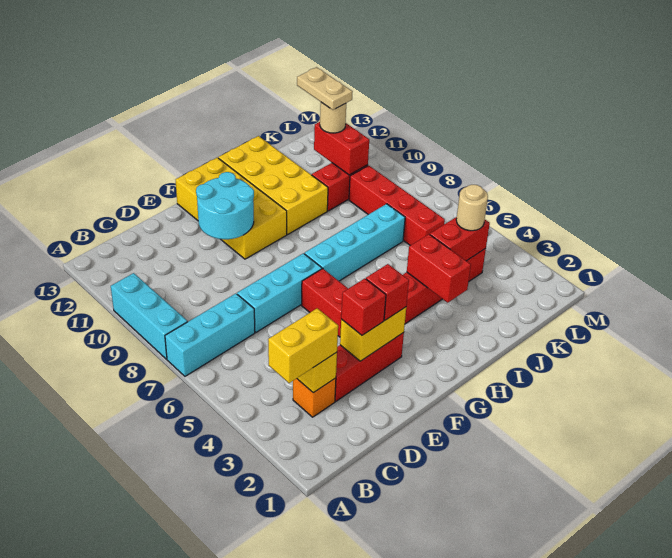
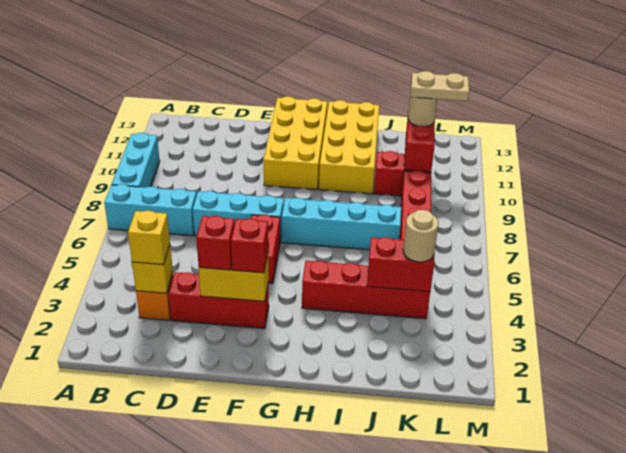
yellow brick B3:C3 level 3 -> yellow brick C3 level 3
cyan round brick E10:F11 level 2 -> none
red brick I3:I4 level 2 -> none
tan plate K11:K12 level 4 -> tan plate K11:L11 level 4

